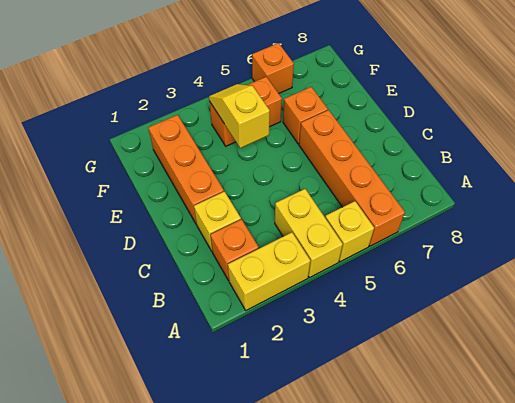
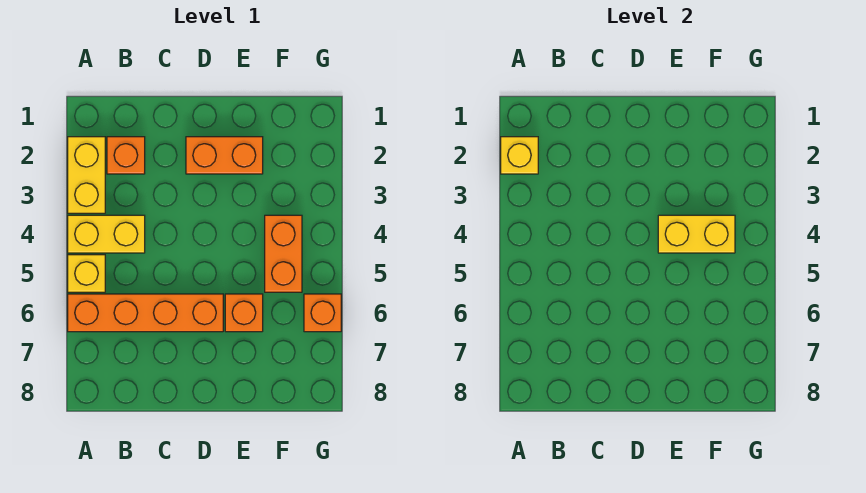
yellow brick C2 level 1 -> yellow brick A2 level 2
orange brick D2:F2 level 1 -> orange brick D2:E2 level 1
yellow slope E4:F4 level 2 top E -> yellow brick E4:F4 level 2

